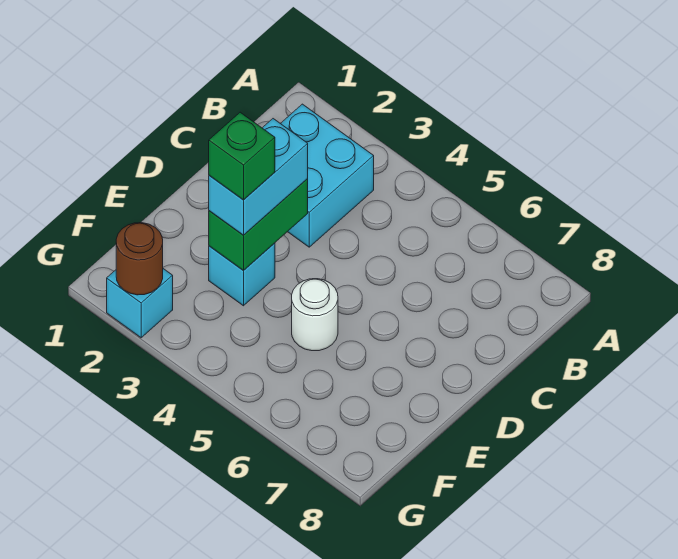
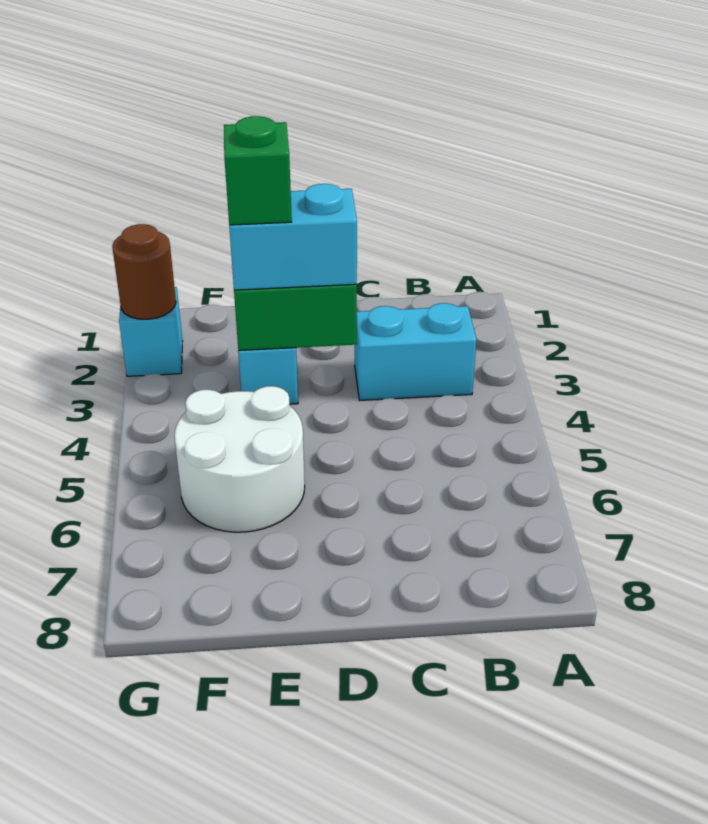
cyan brick B2:C3 level 1 -> cyan brick B3:C3 level 1
white round brick E5 level 1 -> white round brick E5:F6 level 1

